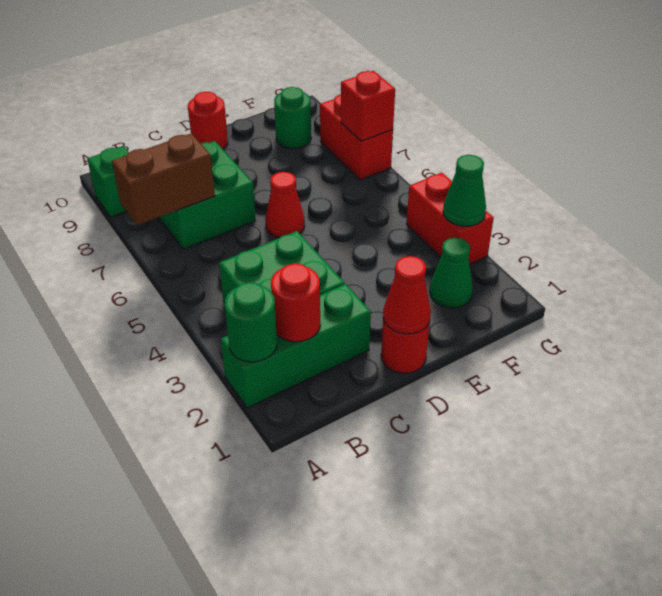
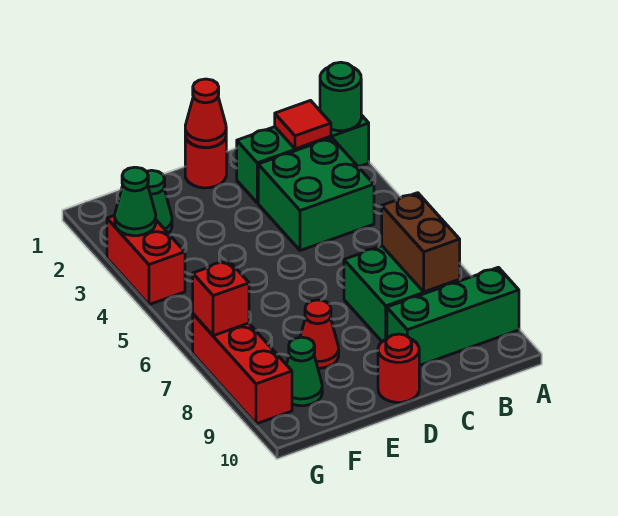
brown brick A7:B7 level 2 -> brown brick B7:B8 level 2
green brick A9 level 1 -> green brick A9:C9 level 1
red round brick B2 level 2 -> red tile B2 level 2
red cone D6 level 1 -> red cone E8 level 1
green round brick F9 level 1 -> green cone F9 level 1
red brick G7:G8 level 1 -> red brick G7:G9 level 1

